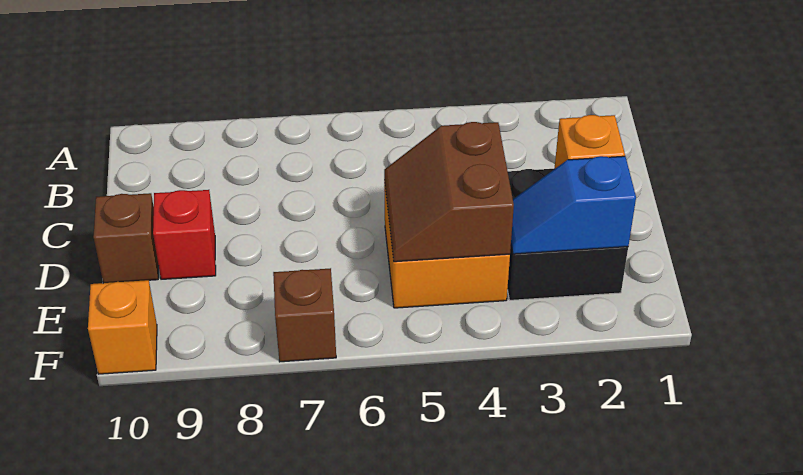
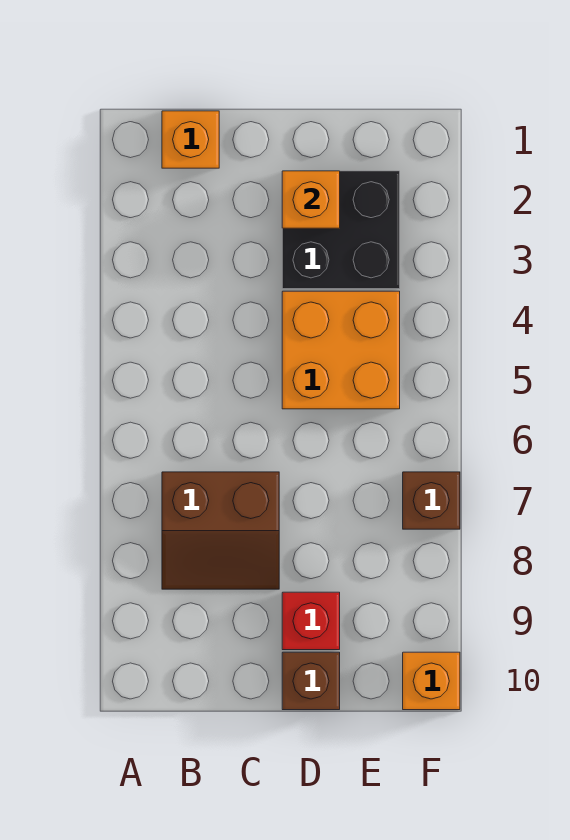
none -> orange brick B1 level 1
brown slope D4:E5 level 2 top 4 -> brown slope B7:C8 level 1 top 7
blue slope E2:E3 level 2 top 2 -> none

